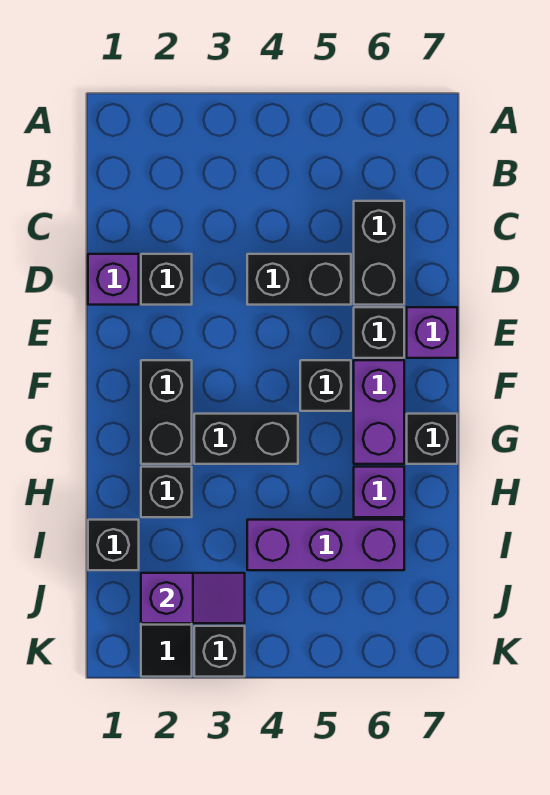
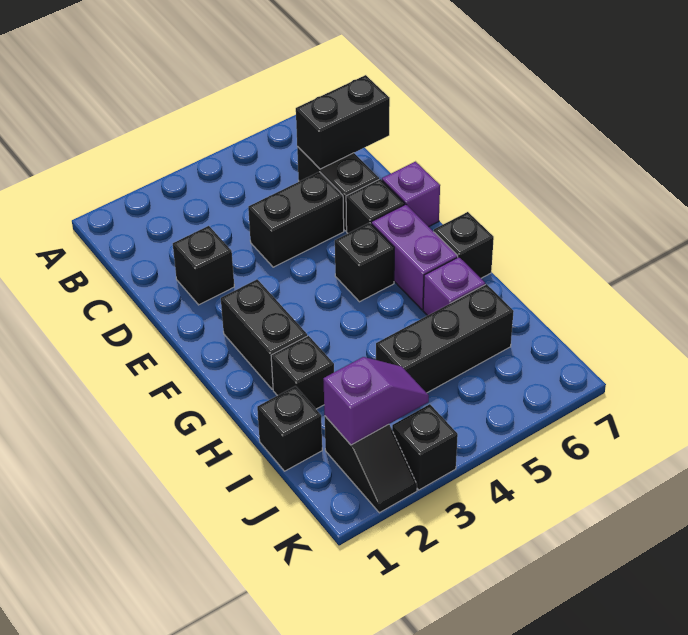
purple brick D1 level 1 -> none
black brick G3:G4 level 1 -> black brick C6:C7 level 2
purple brick I4:I6 level 1 -> black brick I4:I6 level 1

